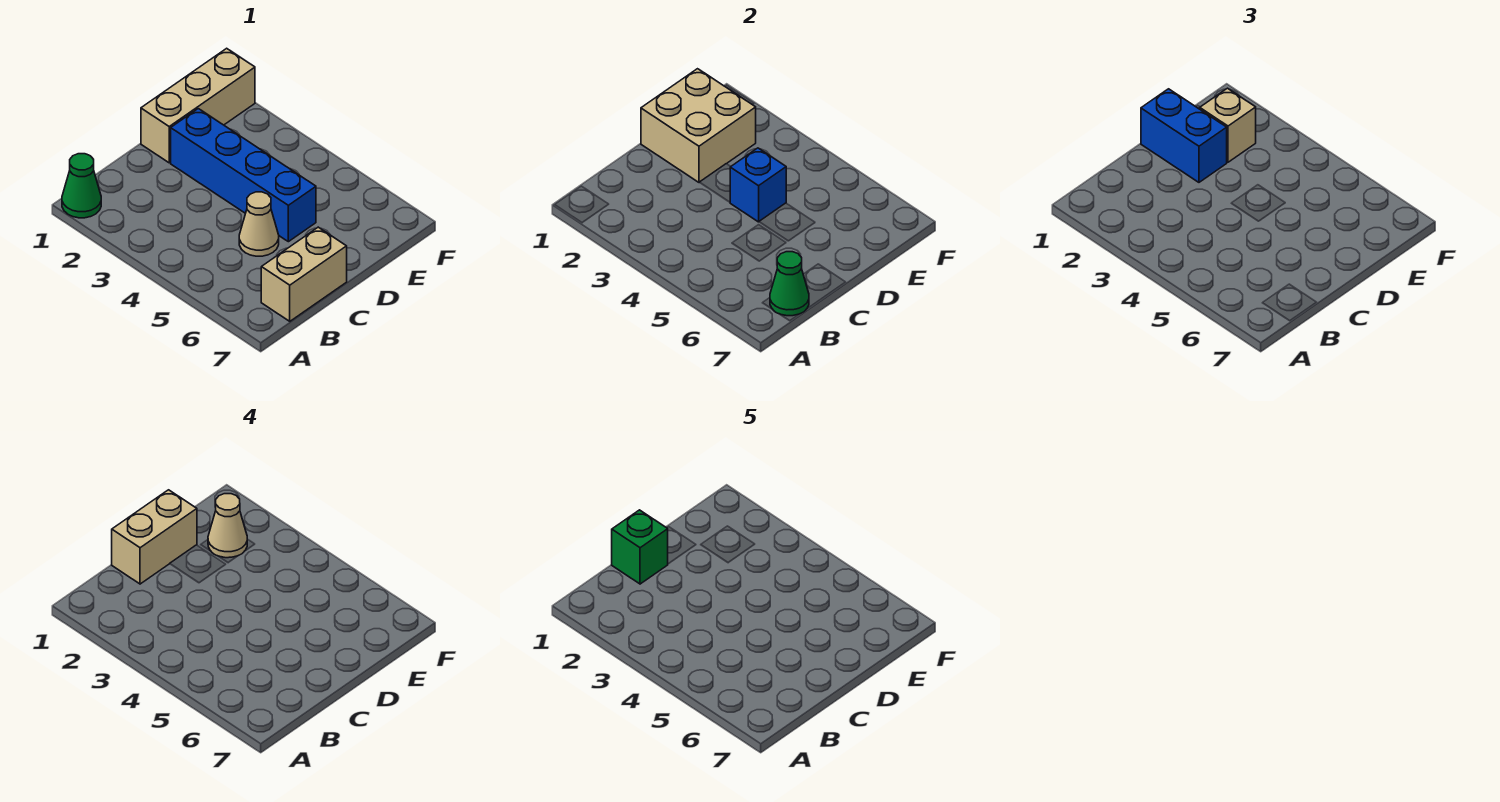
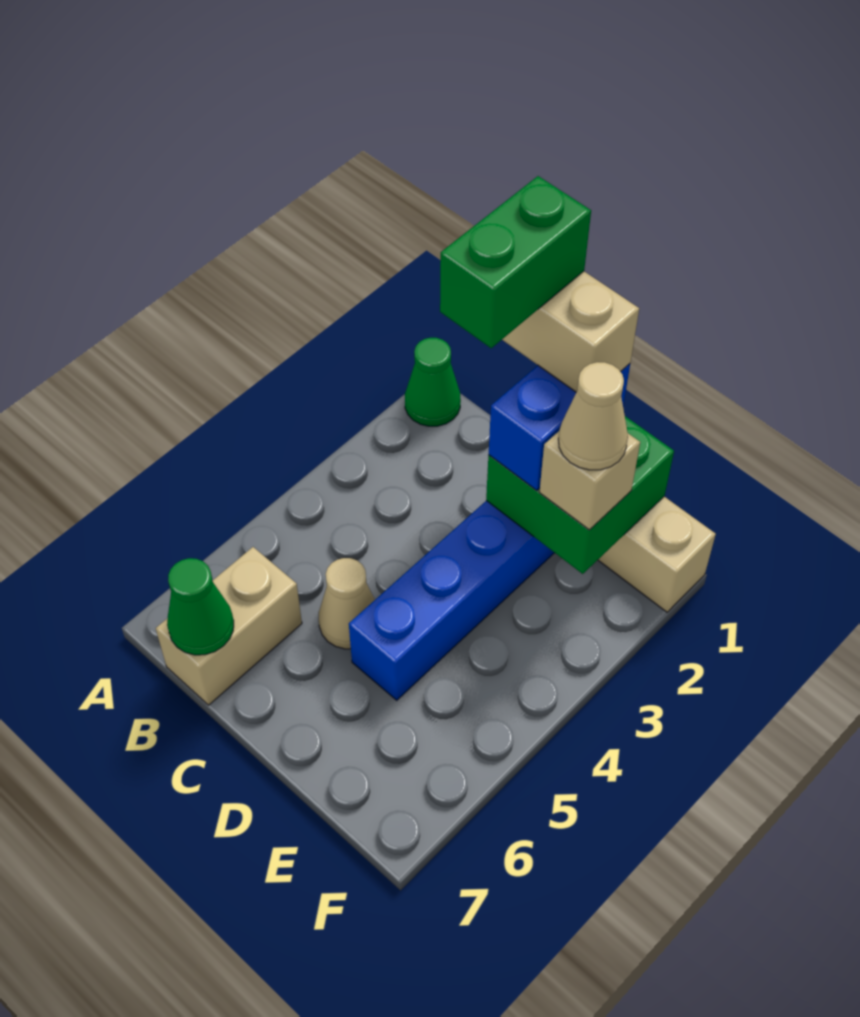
tan brick B7:C7 level 1 -> tan brick B6:B7 level 1
green brick C1 level 5 -> green brick C1:C2 level 5
tan brick D1:E2 level 2 -> green brick D1:E2 level 2
blue brick D4 level 2 -> none

